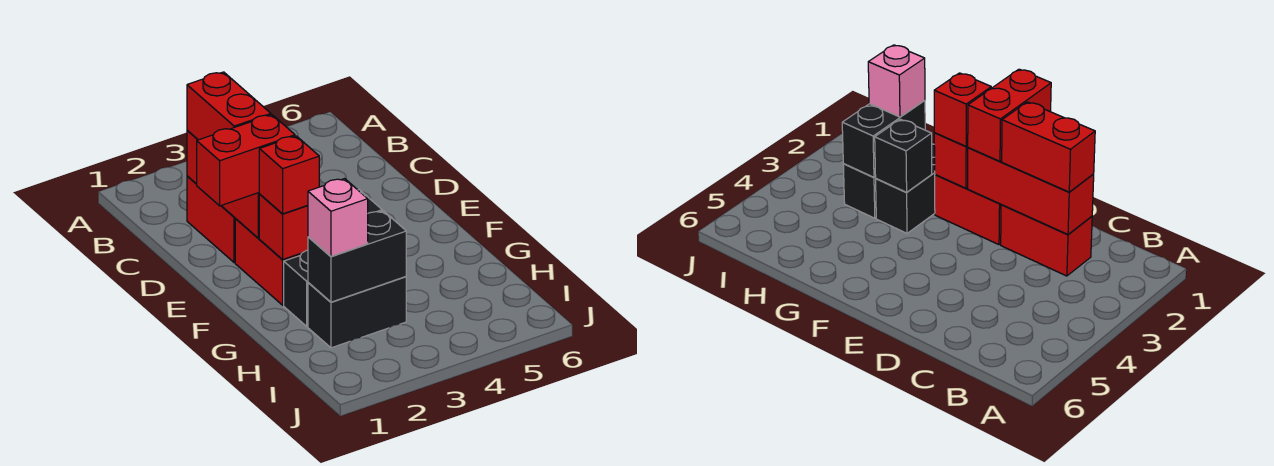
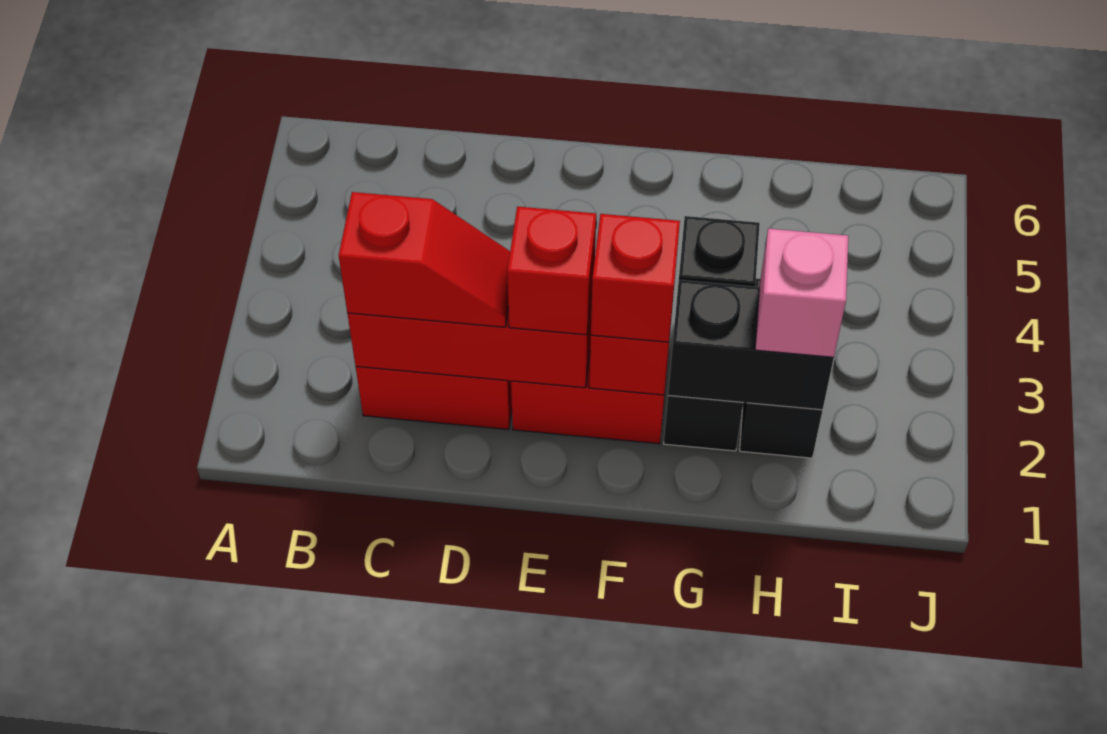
red brick C2:D2 level 3 -> red slope C2:D2 level 3 top C
red brick E1:E2 level 3 -> red brick E2 level 3
black brick H2:H3 level 2 -> black brick G2:H2 level 2

